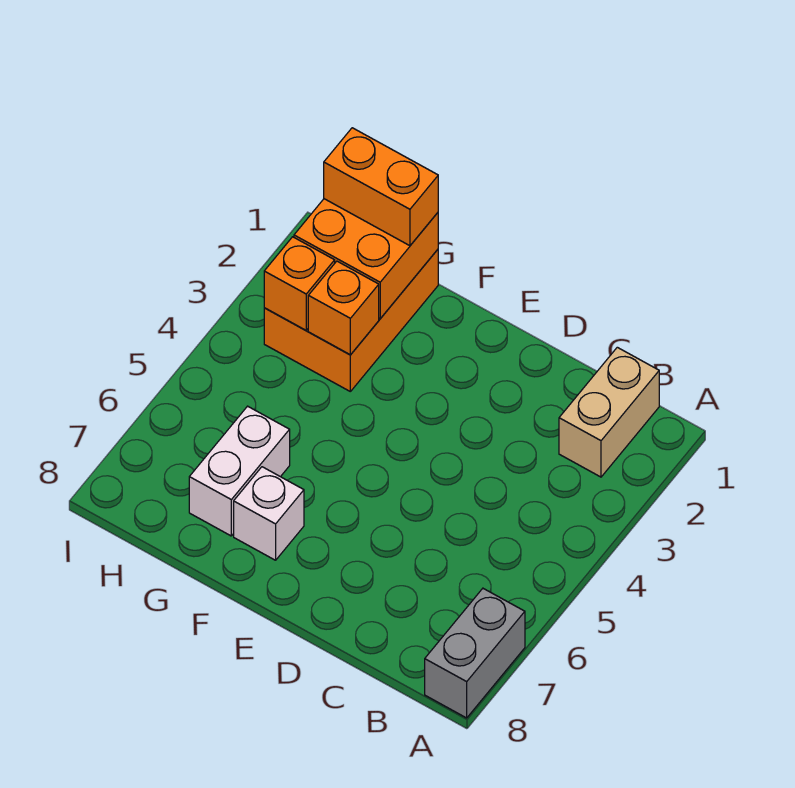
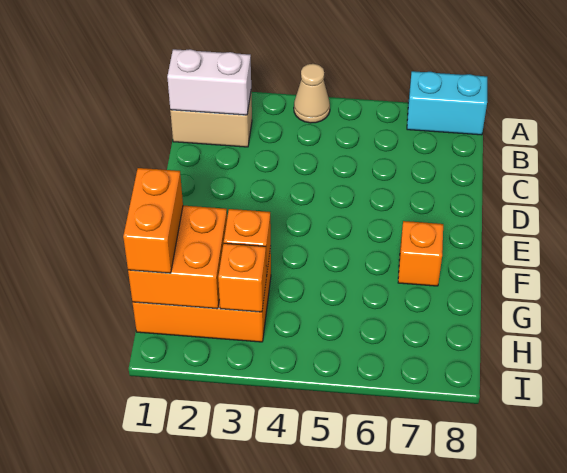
none -> tan cone A4 level 1
grey brick A7:A8 level 1 -> cyan brick A7:A8 level 1
white brick F7 level 1 -> orange brick F7 level 1
white brick G6:G7 level 1 -> white brick B1:B2 level 2

